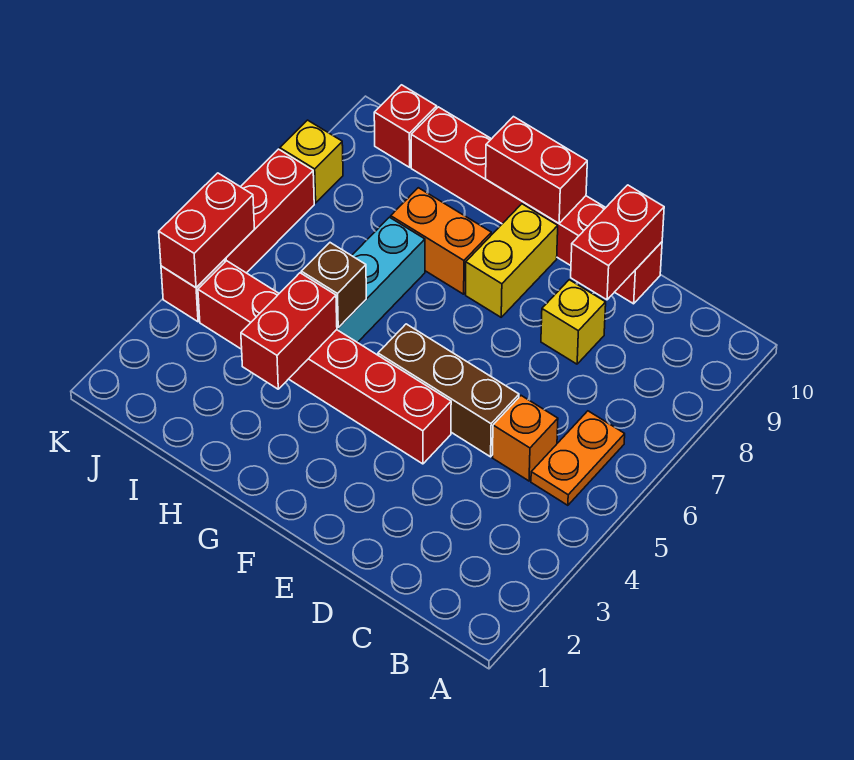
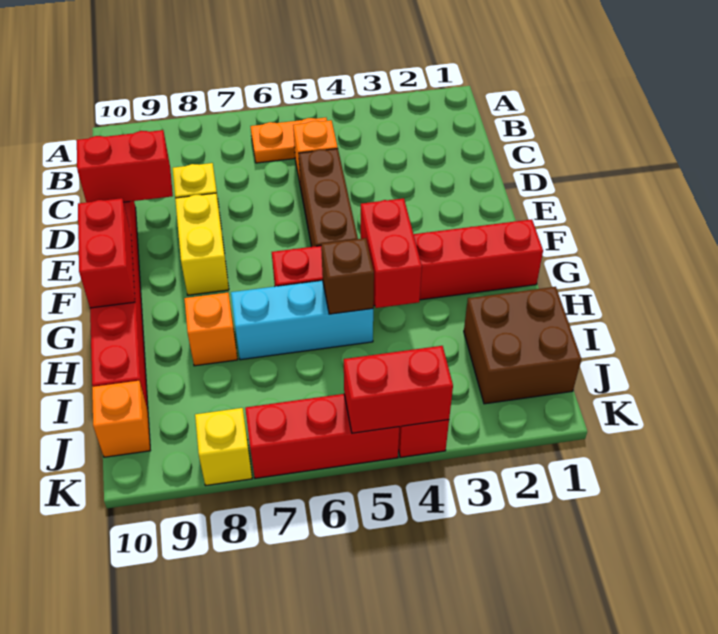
red brick E4:J4 level 1 -> red brick G1:G6 level 1
yellow brick F8:F9 level 1 -> yellow brick E8:F8 level 1
orange brick G8:H8 level 1 -> orange brick H8 level 1
red brick H3:H4 level 2 -> red brick G4:H4 level 2
none -> brown brick I1:J2 level 1
red brick J10 level 1 -> orange brick J10 level 1

